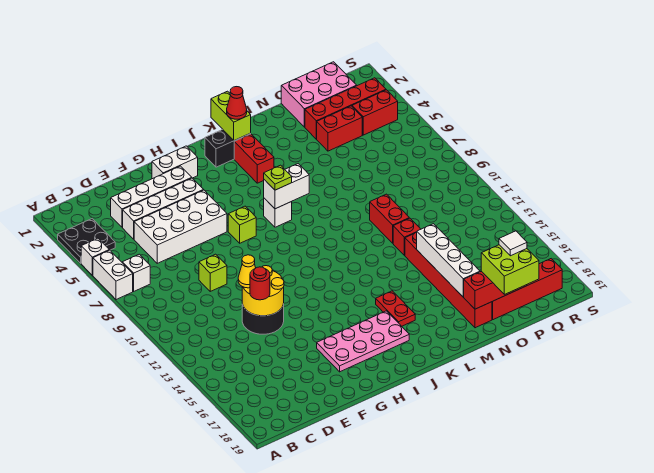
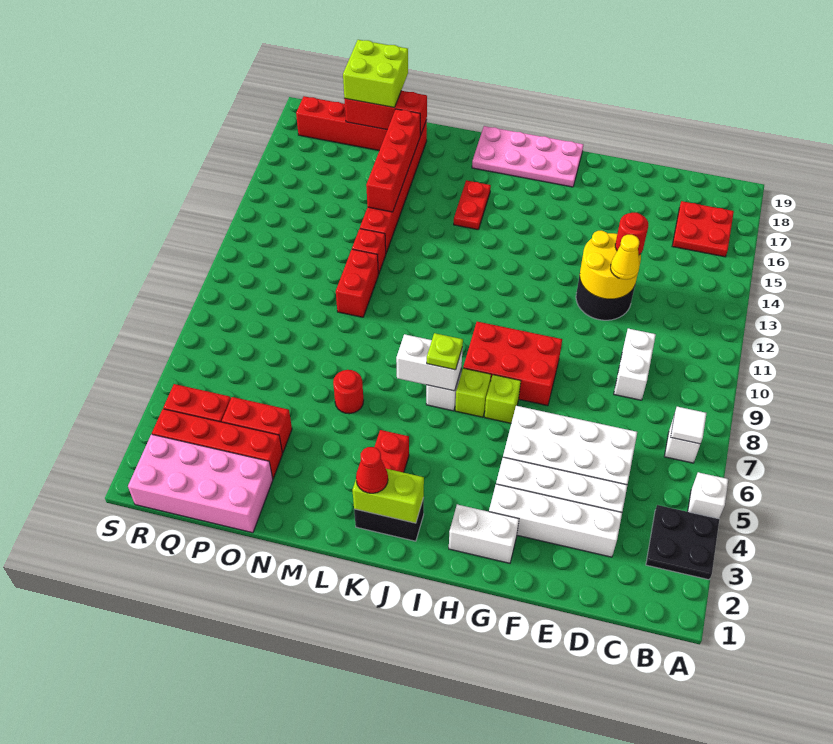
white brick A6:A7 level 1 -> white brick D9:D10 level 1
none -> red plate B16:C17 level 1
lime brick E9 level 1 -> lime brick I7 level 1
none -> red brick G8:I9 level 1
pink plate G16:J17 level 1 -> pink plate H18:K19 level 1
lime brick K1:K2 level 2 -> lime brick J2:K2 level 2
none -> red round brick M6 level 1
white brick N14:N17 level 2 -> red brick N14:N17 level 2
pink brick O1:Q2 level 1 -> pink brick O1:R2 level 1
white tile P18 level 4 -> white tile B7 level 2

